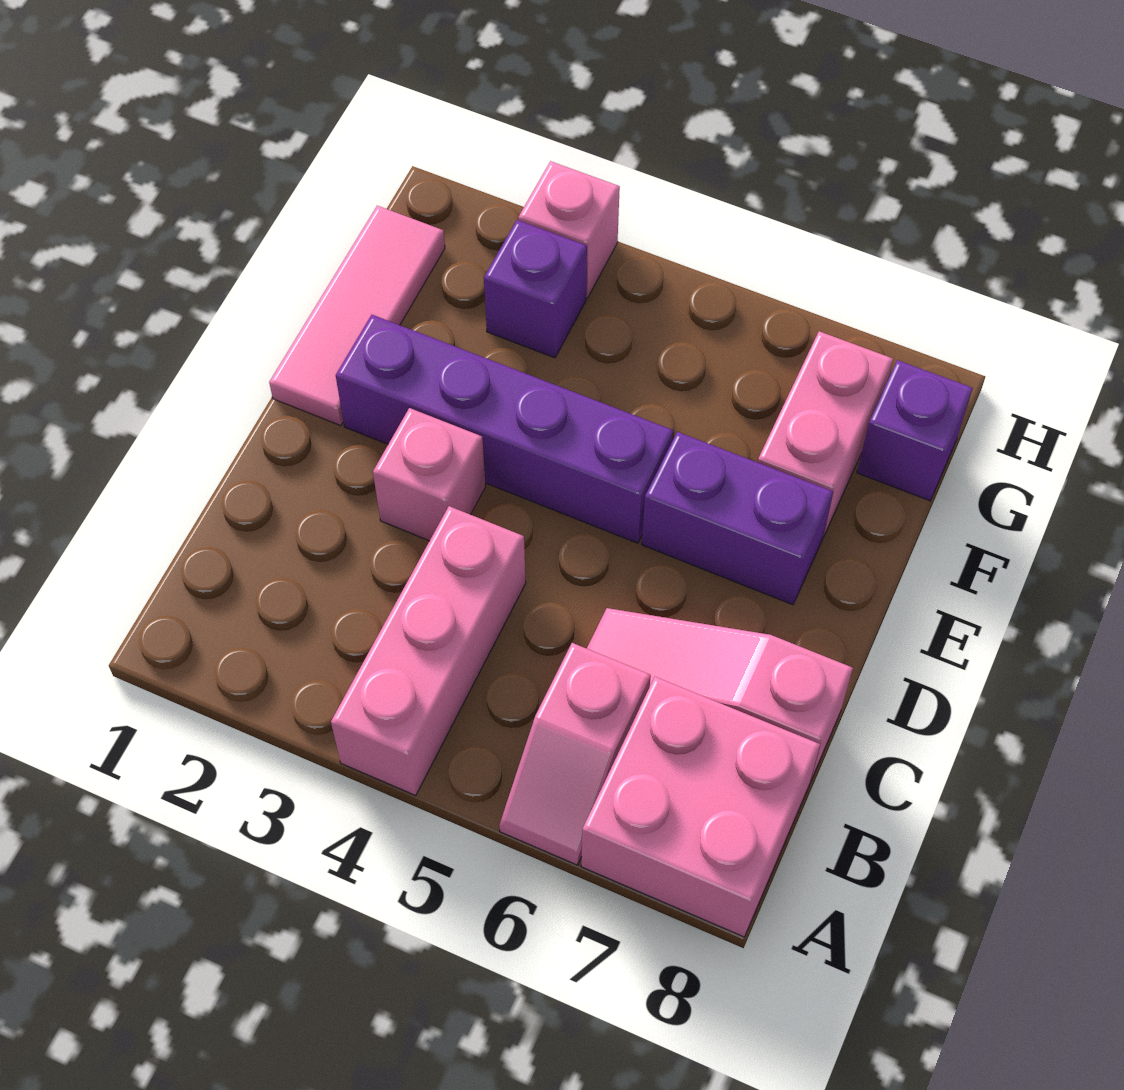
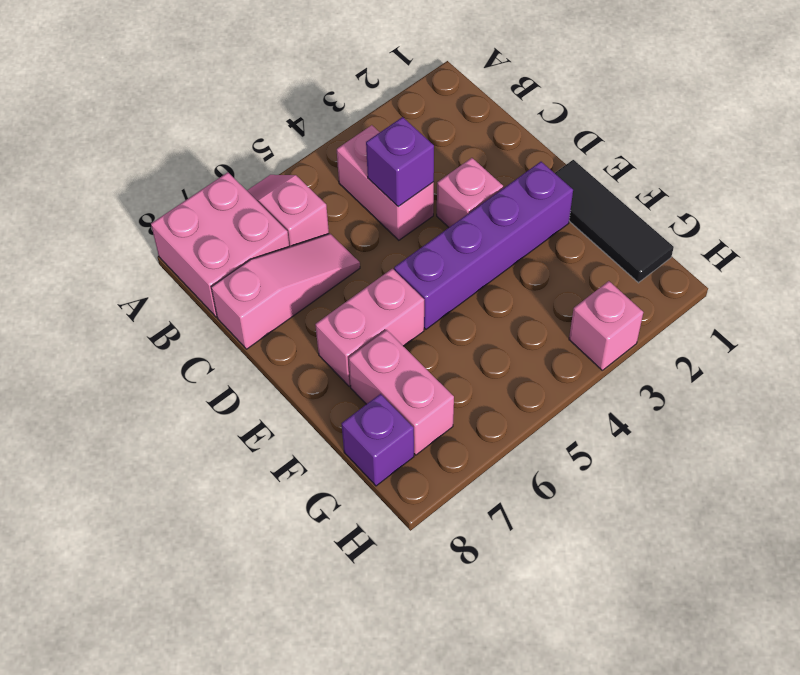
pink brick A4:C4 level 1 -> pink brick B4:C4 level 1
pink tile E1:G1 level 1 -> black tile E1:G1 level 1
purple brick E6:E7 level 1 -> pink brick E6:E7 level 1
purple brick G3 level 1 -> purple brick C4 level 2

